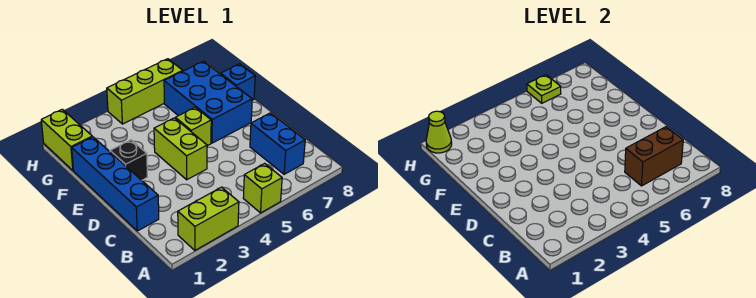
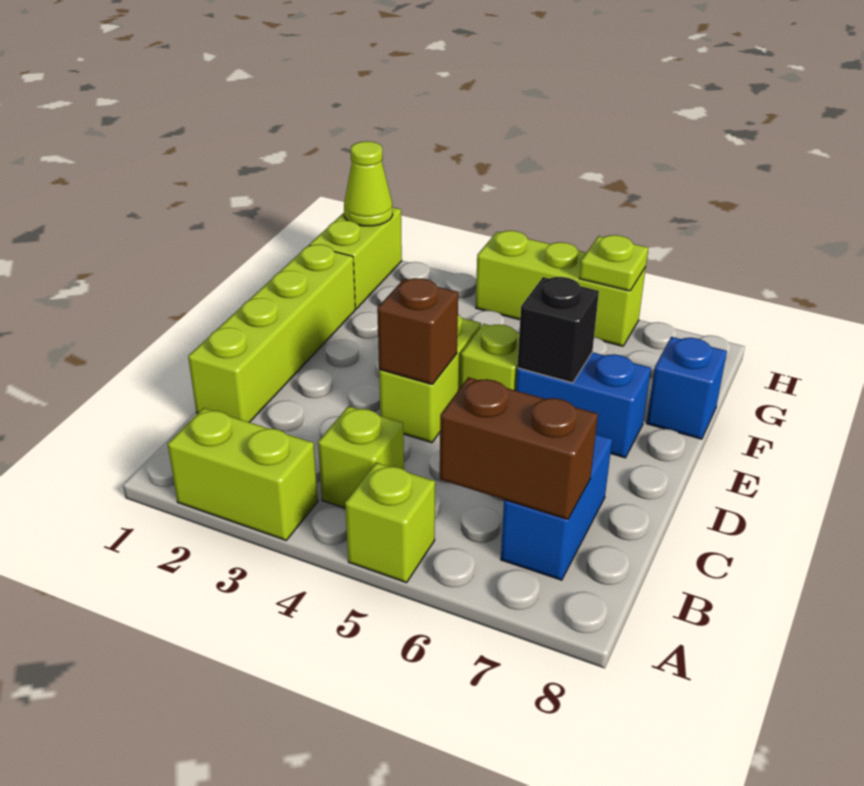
none -> lime brick B4 level 1
blue brick C1:F1 level 1 -> lime brick C1:F1 level 1
none -> brown brick D4 level 2
black brick E2 level 1 -> black brick E6 level 2
blue brick E6:G7 level 1 -> blue brick E6:E7 level 1

